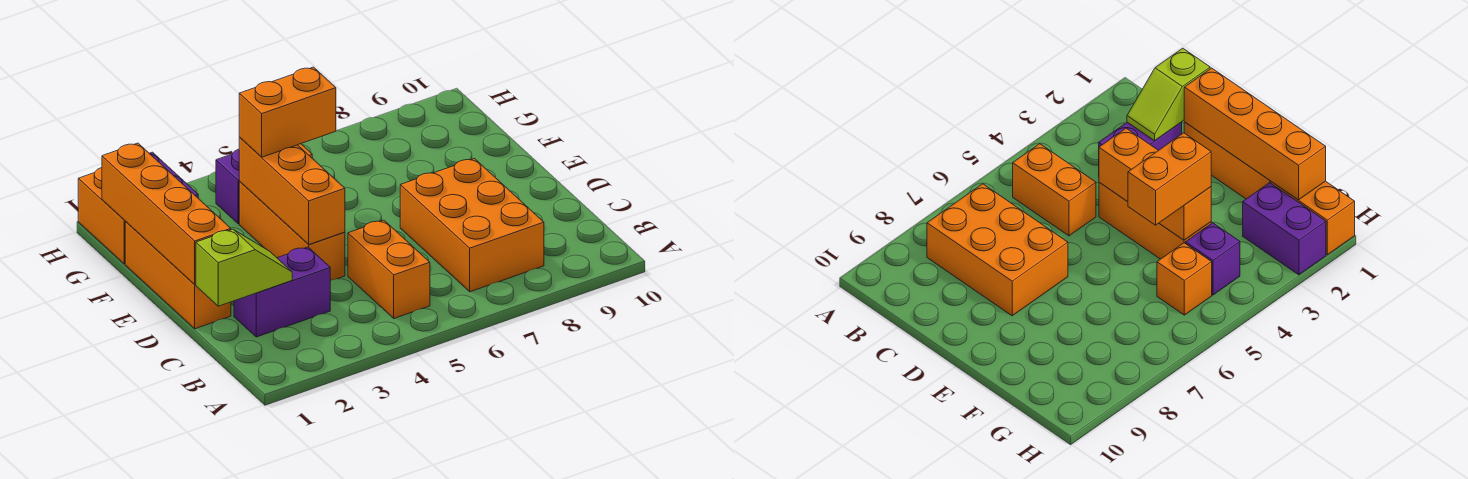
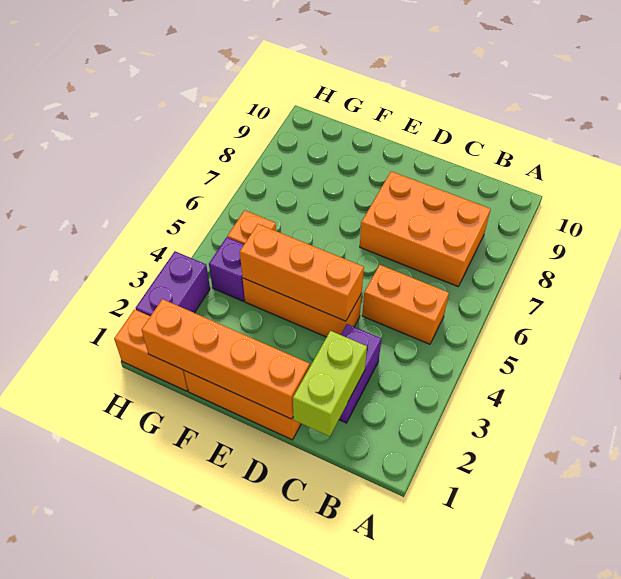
lime slope C1:C2 level 2 top 1 -> lime brick C1:C2 level 2
orange brick F4:F5 level 3 -> none
purple brick G2:H2 level 1 -> purple brick H2:H3 level 1

